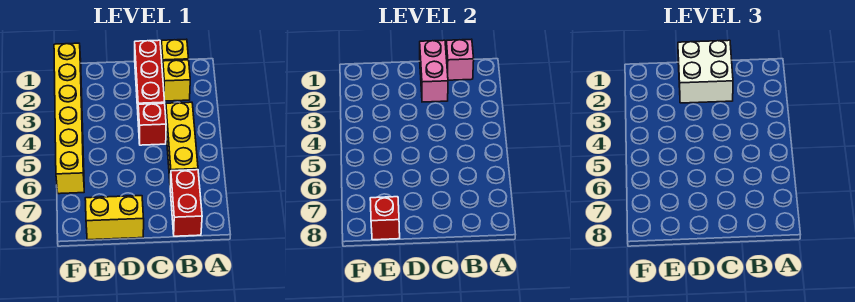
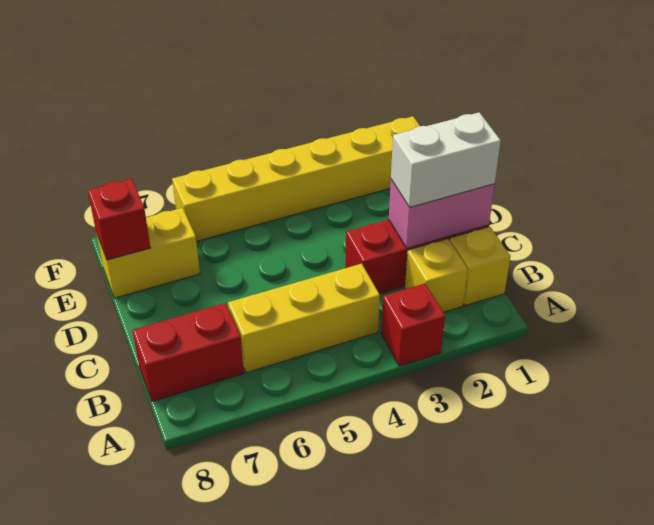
pink brick B1 level 2 -> none
white brick C1:D2 level 3 -> white brick C1:C2 level 3
red brick C4 level 1 -> red brick A3 level 1
yellow brick D8:E8 level 1 -> yellow brick E7:E8 level 1

